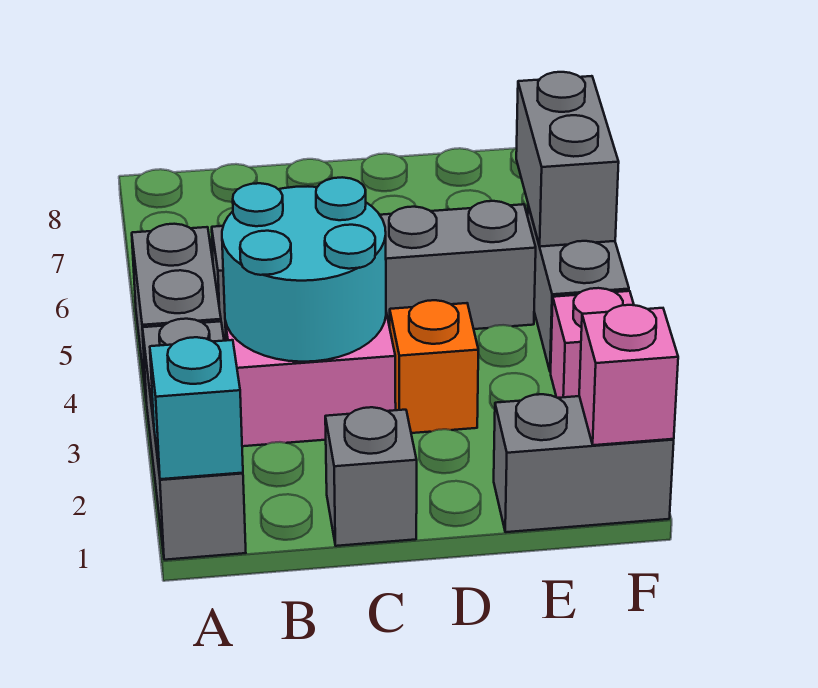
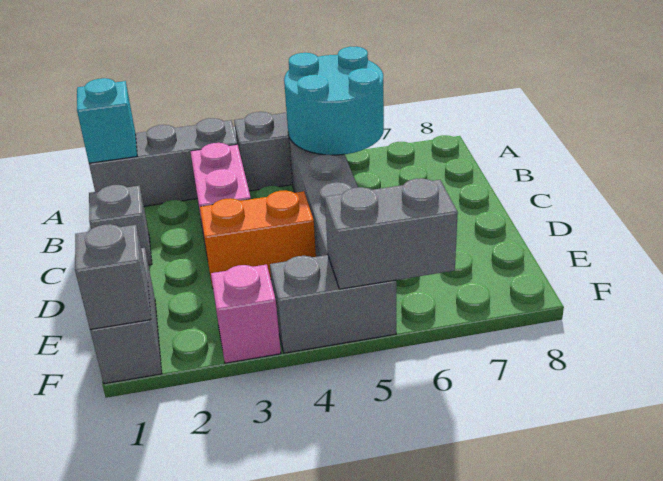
cyan round brick B3:C4 level 2 -> cyan round brick A5:B6 level 2
orange brick D3 level 1 -> orange brick D3:D4 level 1
pink brick F1 level 2 -> grey brick F1 level 2

